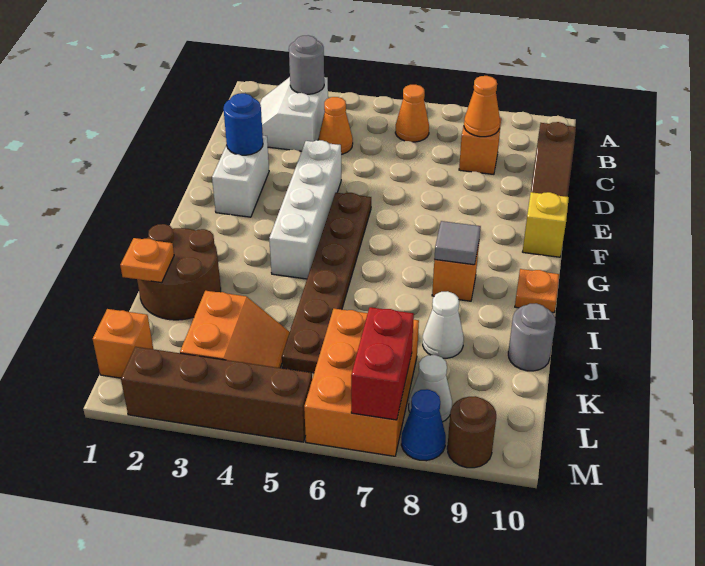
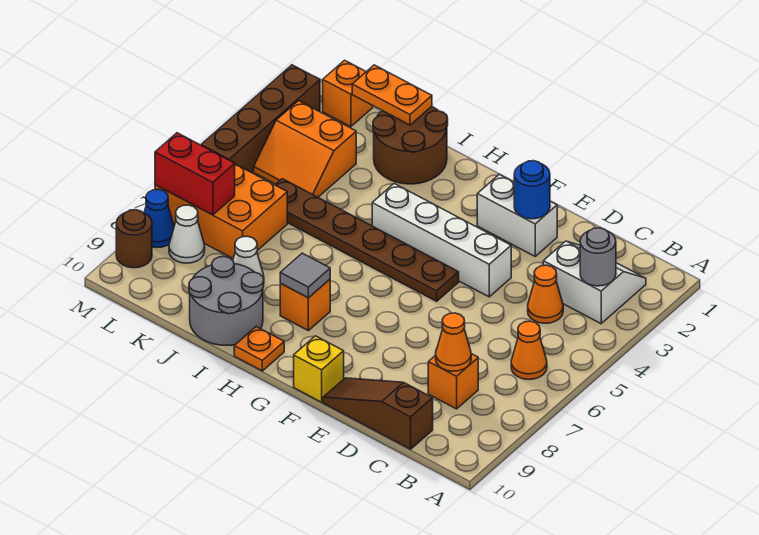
orange plate J1 level 2 -> orange plate J1:K1 level 2
grey round brick J10 level 1 -> grey round brick I9:J10 level 1

